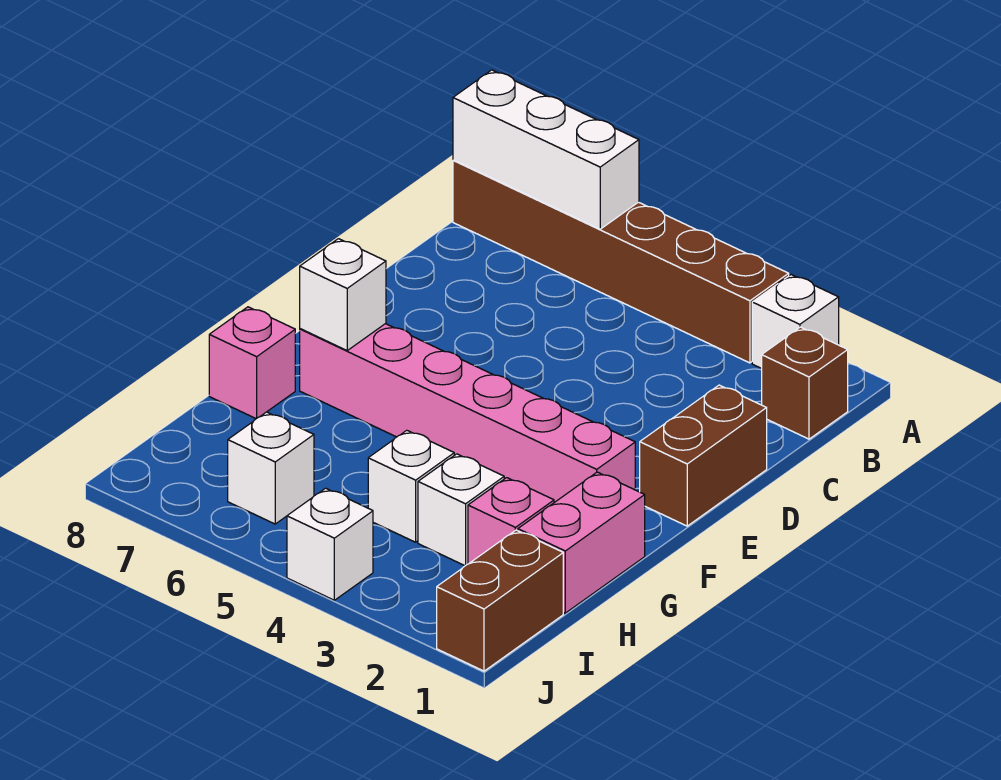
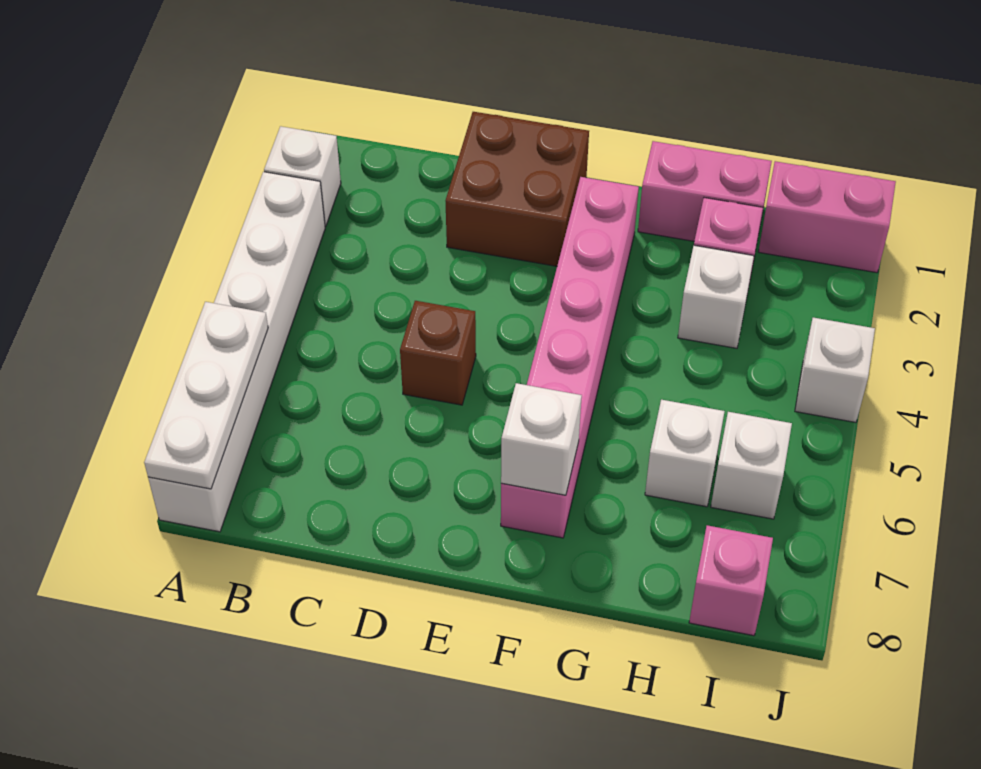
brown brick A3:A8 level 1 -> white brick A3:A8 level 1
white brick A6:A8 level 2 -> white plate A6:A8 level 2
brown brick B1 level 1 -> brown brick D5 level 1
brown brick D1:E1 level 1 -> brown brick D1:E2 level 1
pink brick G8 level 1 -> pink brick I8 level 1
white brick H4 level 1 -> white brick H6 level 1
brown brick I1:J1 level 1 -> pink brick I1:J1 level 1

